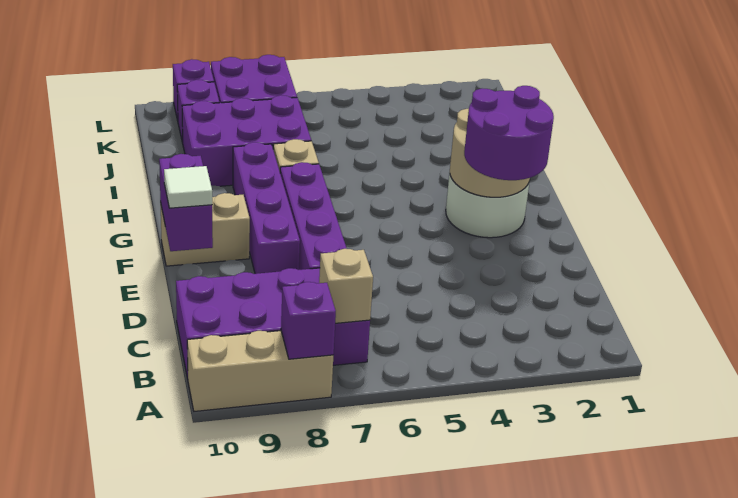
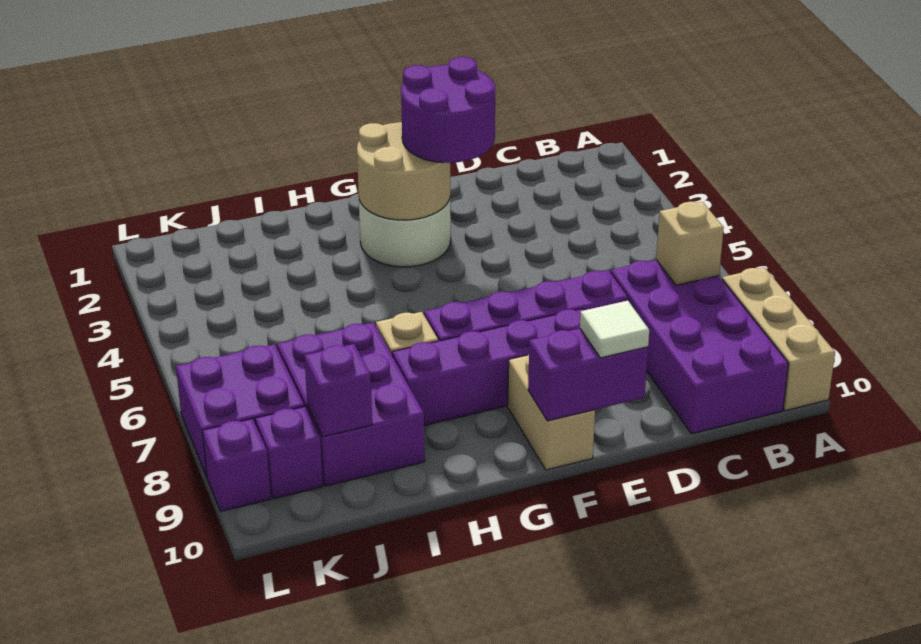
purple brick A8 level 2 -> purple brick J9 level 2

